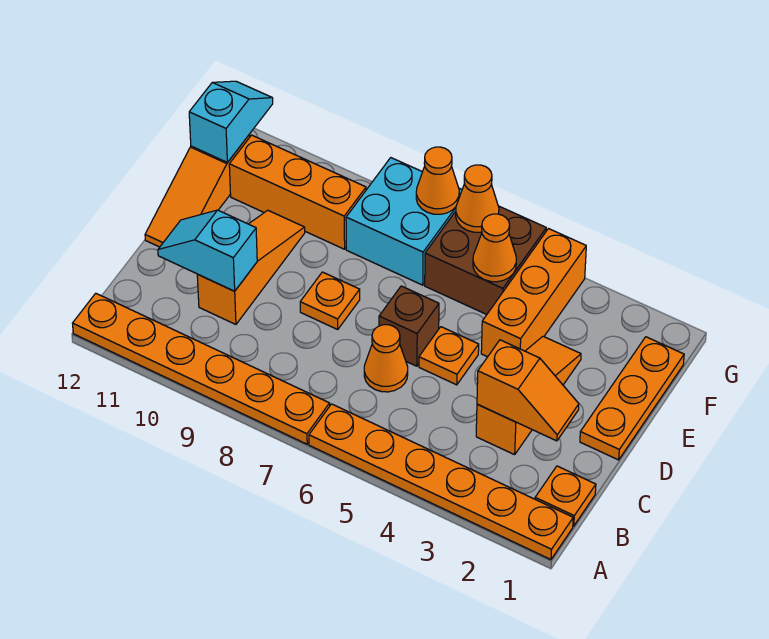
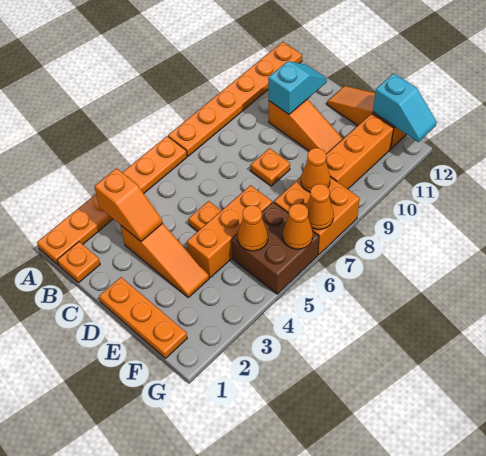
orange slope C2:C3 level 2 top 3 -> orange slope B3:C3 level 2 top B
orange cone C6 level 1 -> orange cone F8 level 2
brown brick D6 level 1 -> none
orange brick E4:G4 level 1 -> orange brick E4:E6 level 1
cyan brick F7:G8 level 1 -> orange brick F7:G8 level 1

